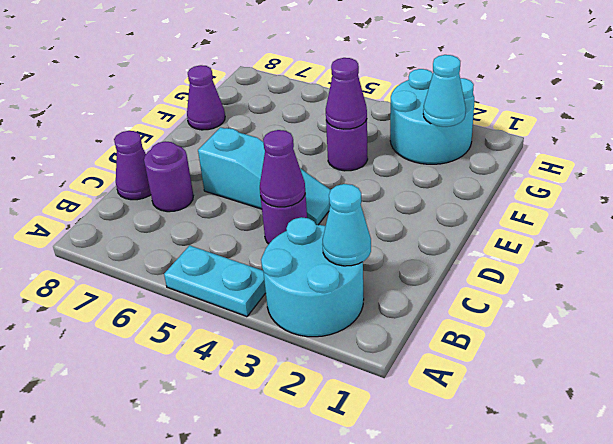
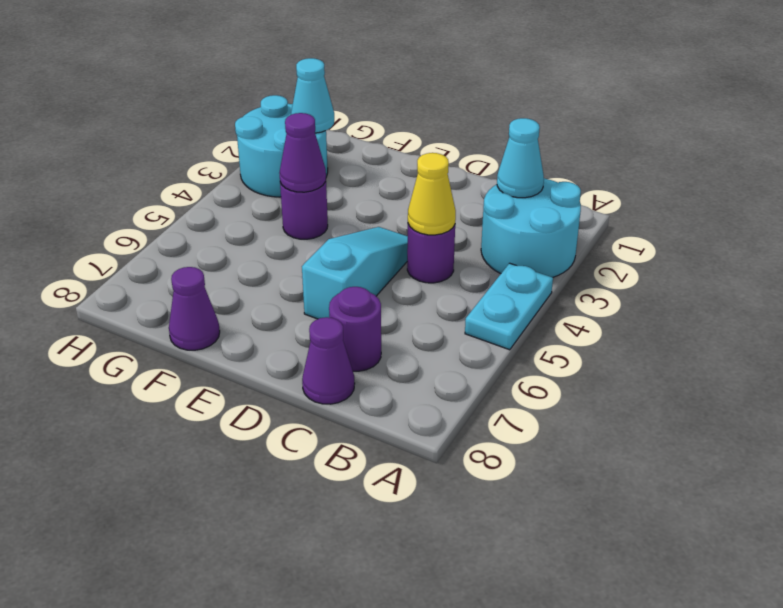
purple cone C4 level 2 -> yellow cone C4 level 2

